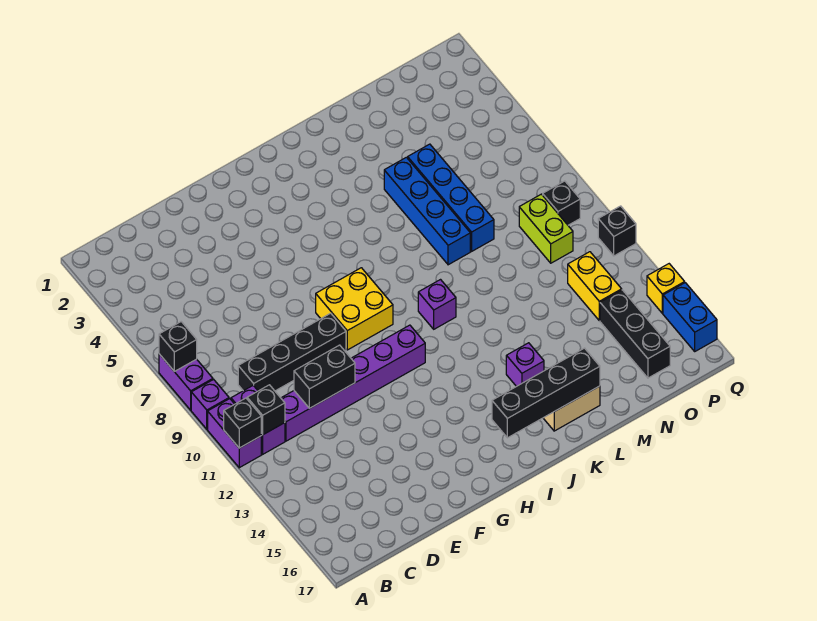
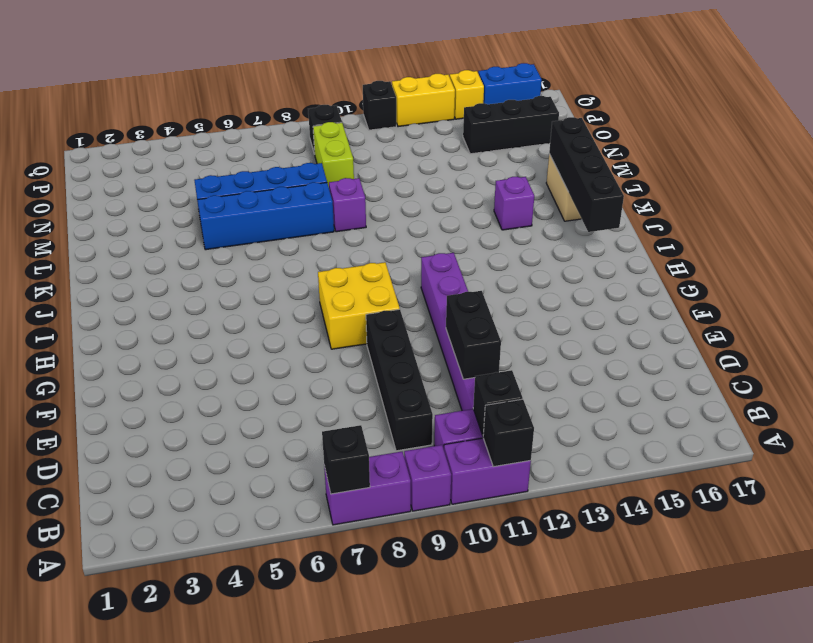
purple brick J10 level 1 -> purple brick L9 level 1
lime brick O9:O10 level 1 -> lime brick N9:O9 level 1
yellow brick O12:O13 level 1 -> yellow brick Q12:Q13 level 1

